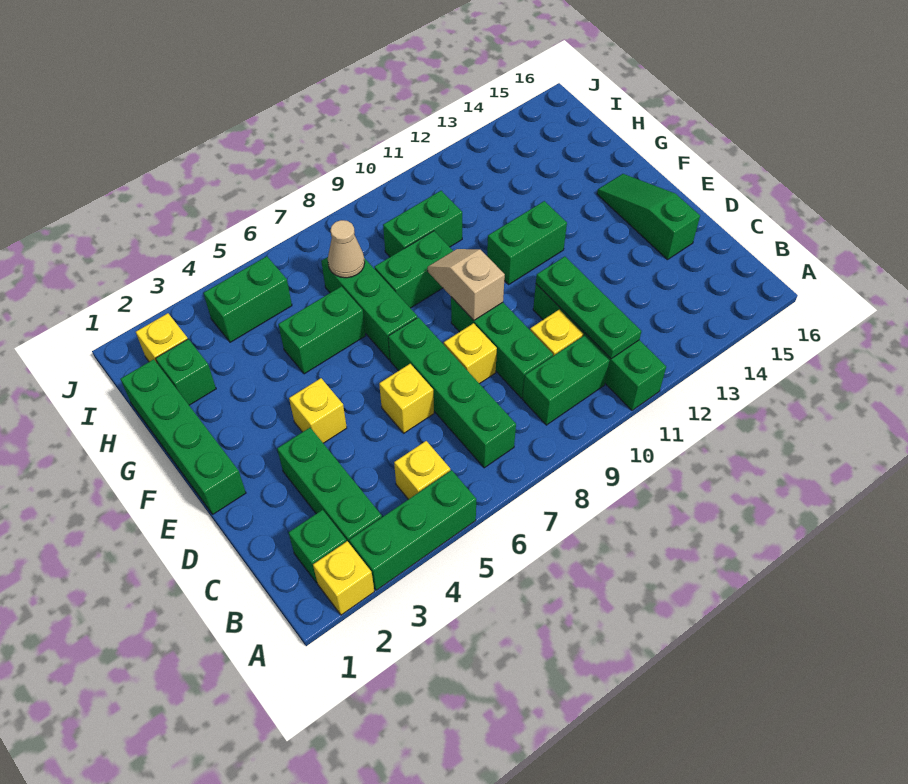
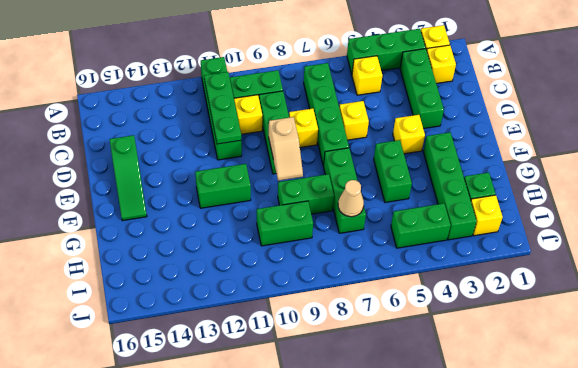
green brick B2 level 1 -> yellow brick B2 level 1
green brick E1:H1 level 1 -> green brick F3:I3 level 1
green brick G5:G6 level 1 -> green brick F5:G5 level 1

